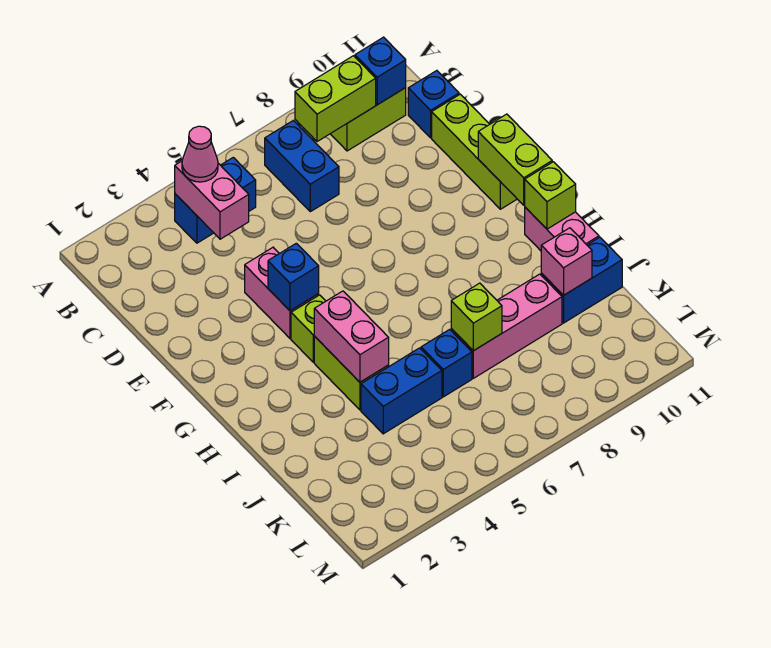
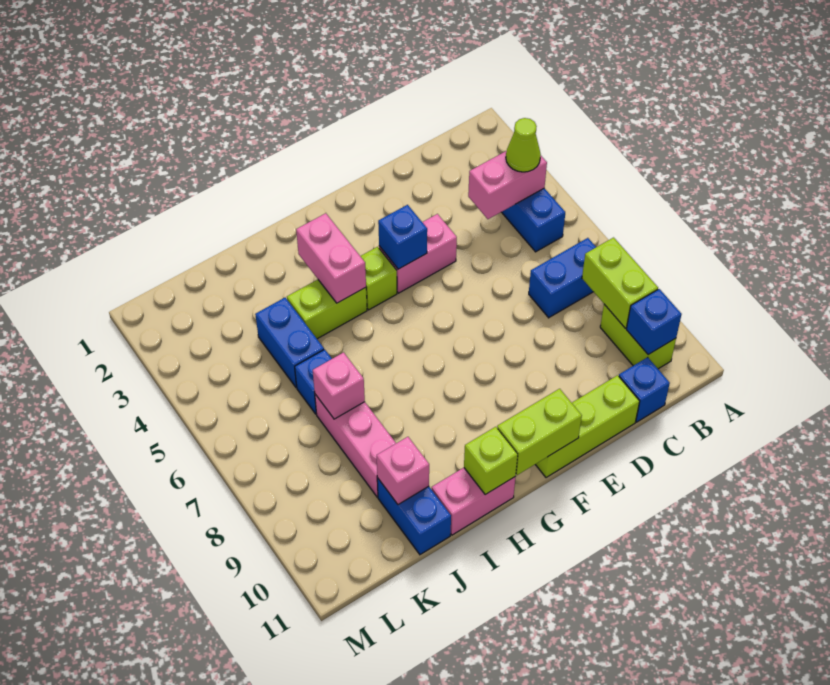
pink cone B4 level 3 -> lime cone B4 level 3
pink brick H4:I4 level 2 -> pink brick H3:H4 level 2
lime brick J7 level 2 -> pink brick J7 level 2

